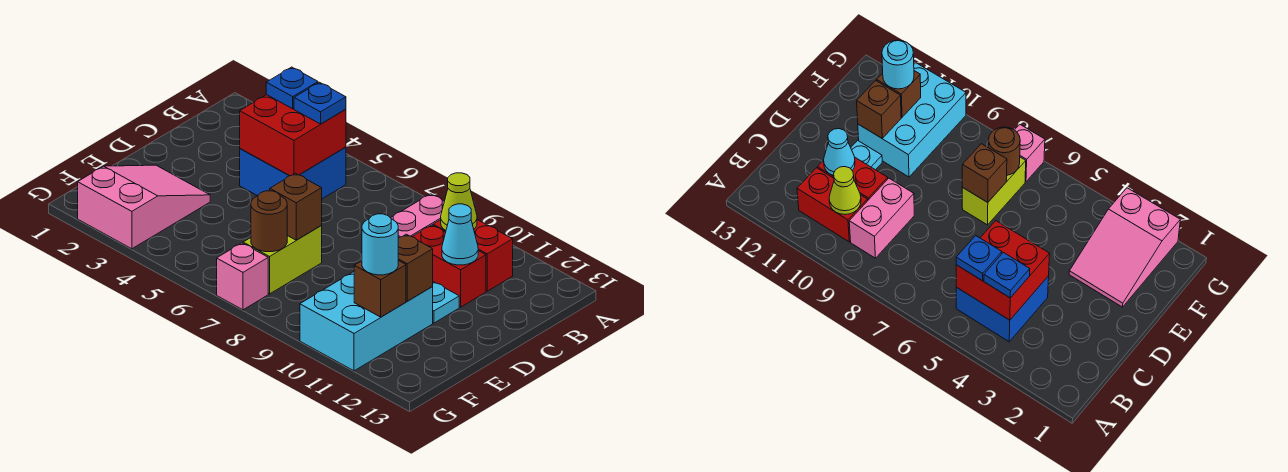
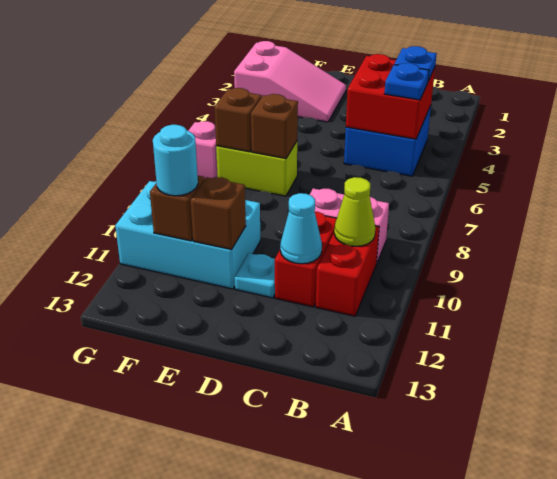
brown round brick F7 level 2 -> brown brick F7 level 2

